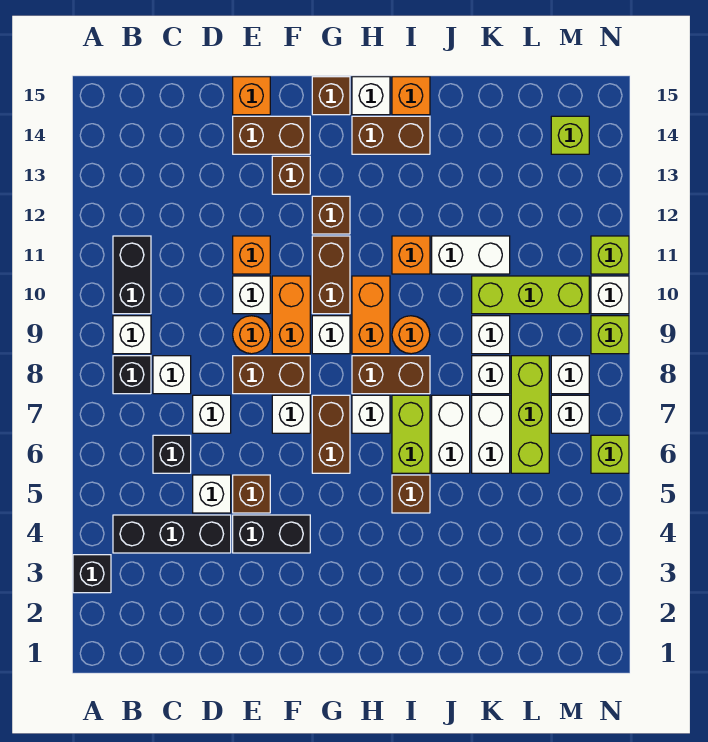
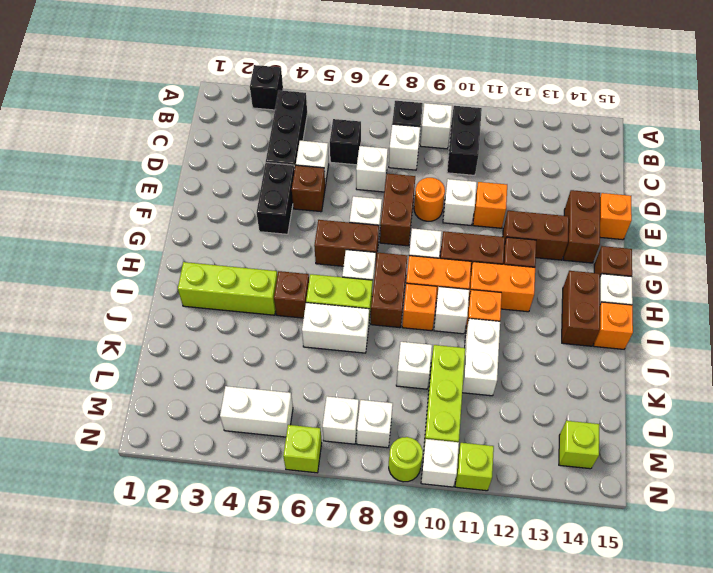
black brick B10:B11 level 1 -> black brick B10:C10 level 1
orange brick F9:F10 level 1 -> orange brick H11:H12 level 1
brown brick F13 level 1 -> brown brick F12:F13 level 1
orange round brick I9 level 1 -> orange brick I9 level 1
white brick K6:K7 level 1 -> white brick M4:M5 level 1
white brick K8 level 1 -> white brick I10 level 1
lime brick L6:L8 level 1 -> lime brick I2:I4 level 1
lime brick N9 level 1 -> lime round brick N9 level 1

